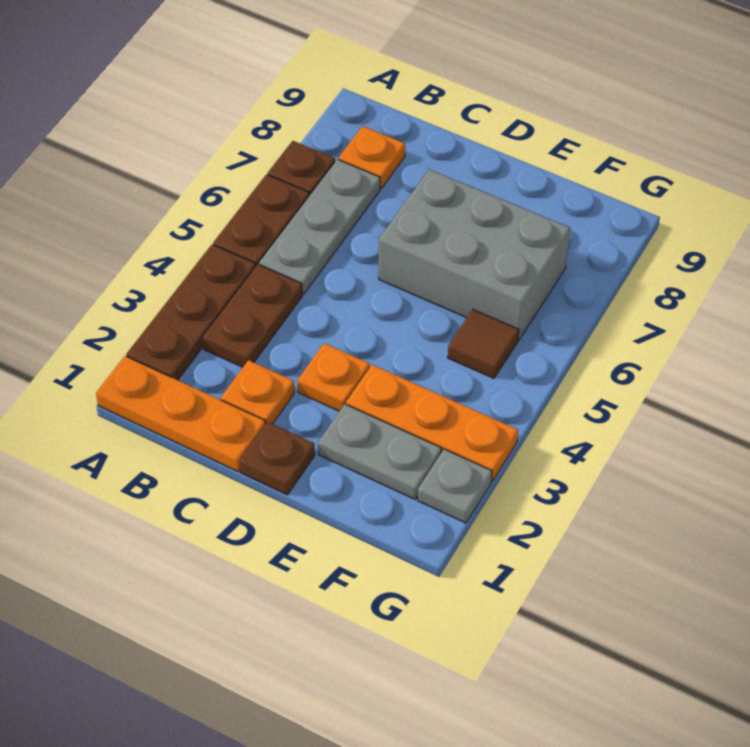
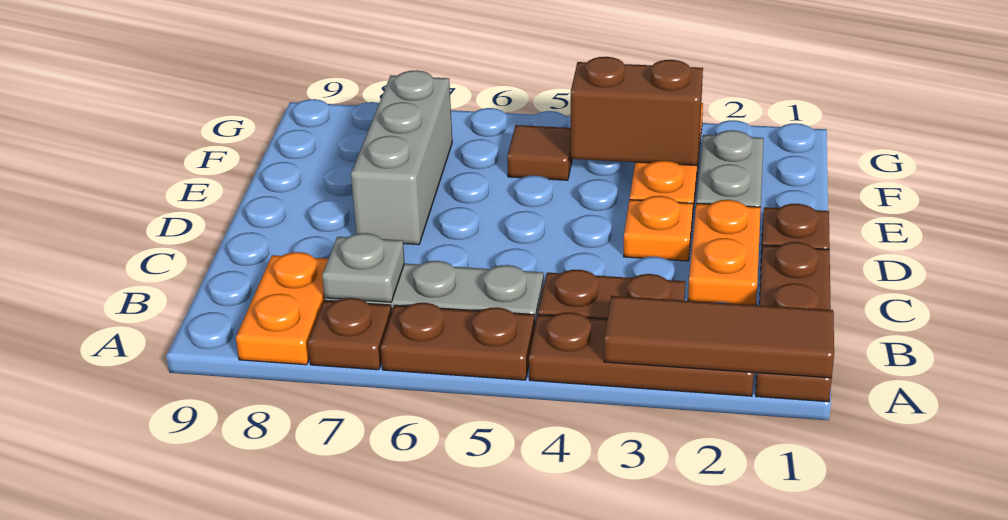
orange plate A1:C1 level 1 -> brown plate A1:C1 level 1
none -> brown tile A1:A3 level 2
orange plate B8 level 1 -> orange plate A8:B8 level 1
orange plate C2 level 1 -> orange plate C2:D2 level 1
grey brick D6:F7 level 1 -> grey brick D7:F7 level 1
none -> brown brick F3:F4 level 2
grey plate G2 level 1 -> grey plate B7 level 2

